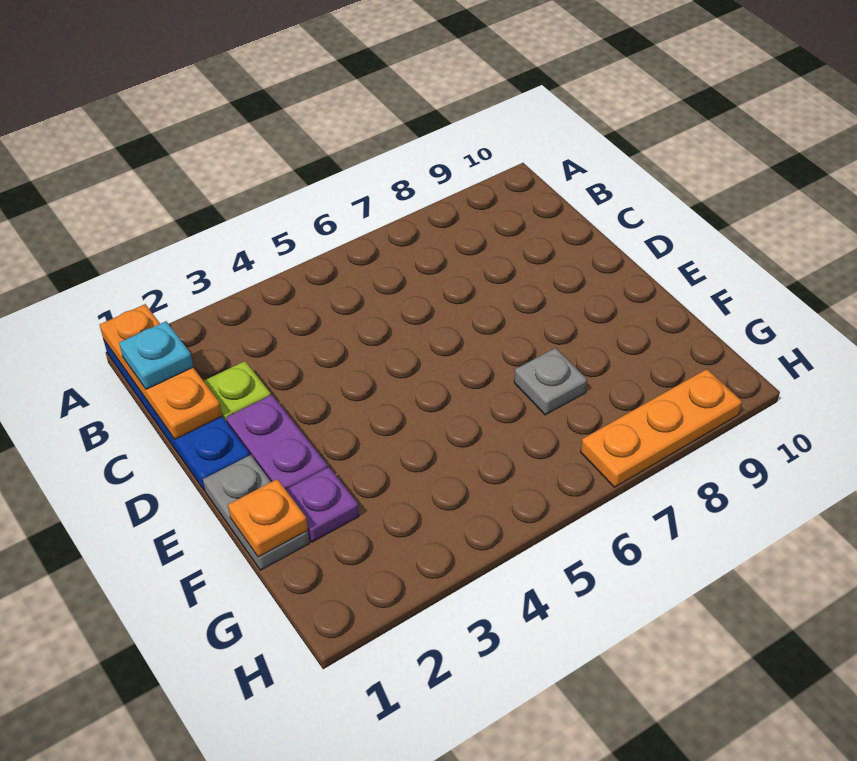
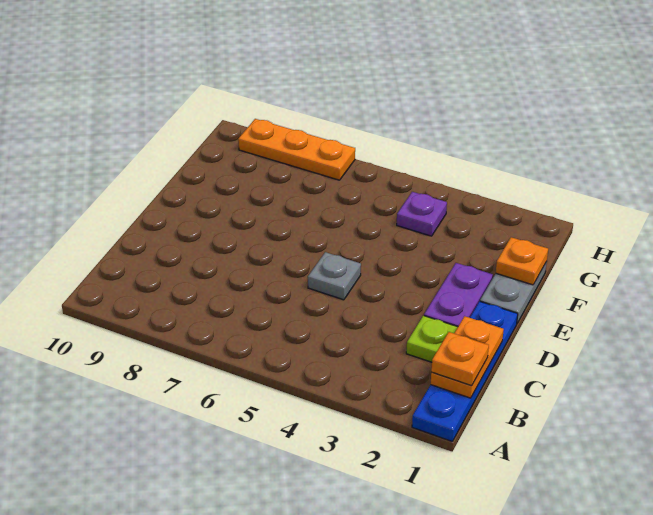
orange plate A1:C1 level 2 -> orange plate B1:C1 level 2
cyan plate B1 level 3 -> orange plate B1 level 3
purple plate F2 level 1 -> purple plate G4 level 1
grey plate F7 level 1 -> grey plate D5 level 1

